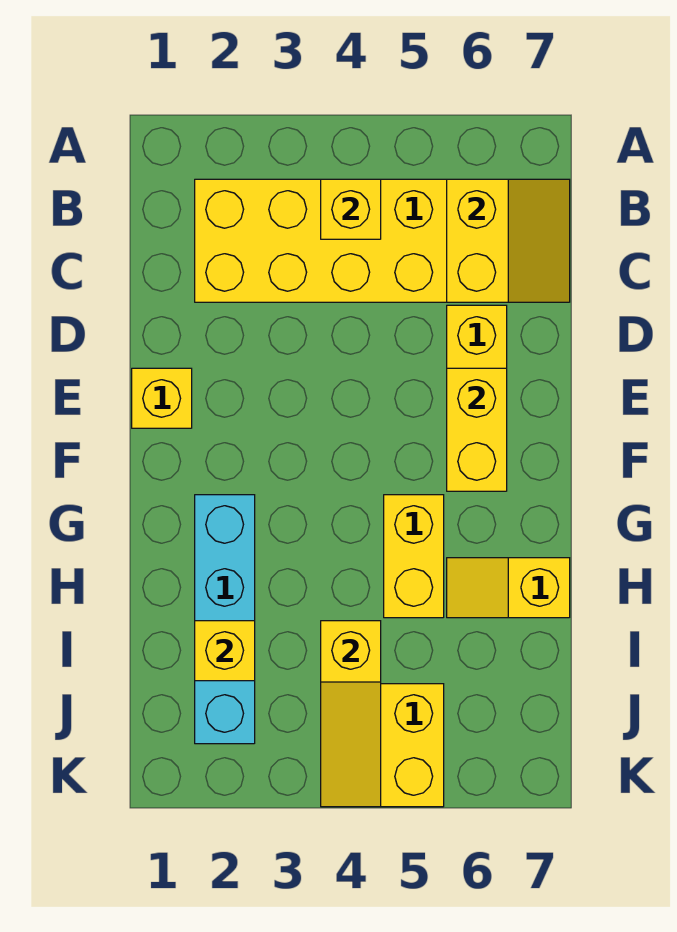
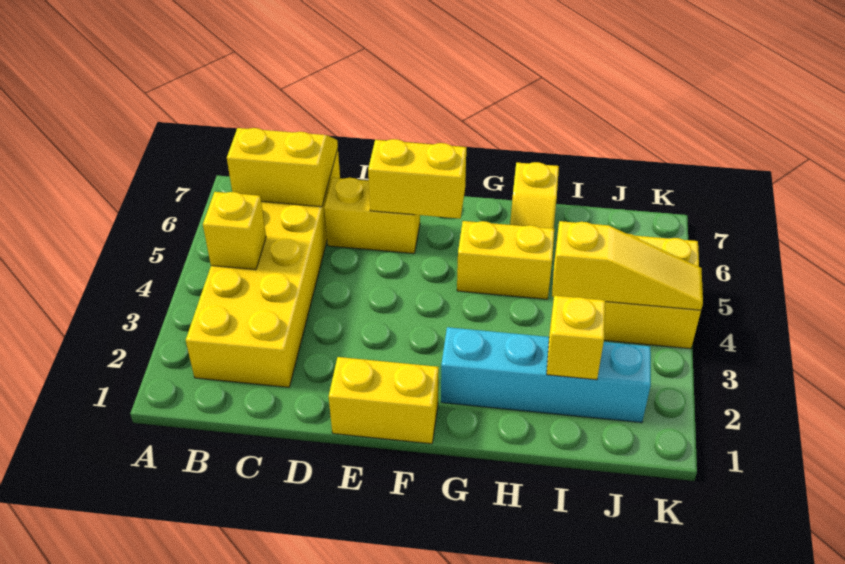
yellow brick E1 level 1 -> yellow brick E1:F1 level 1

